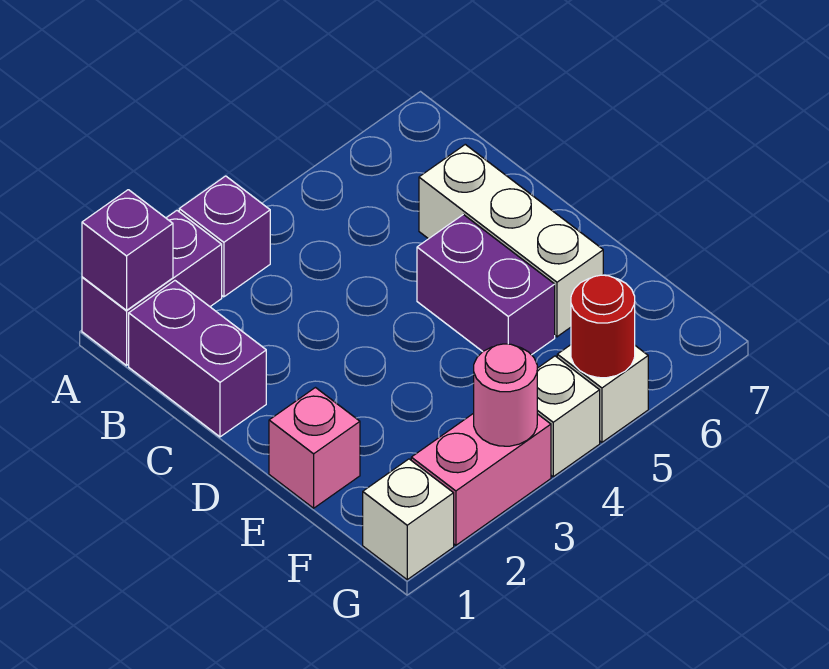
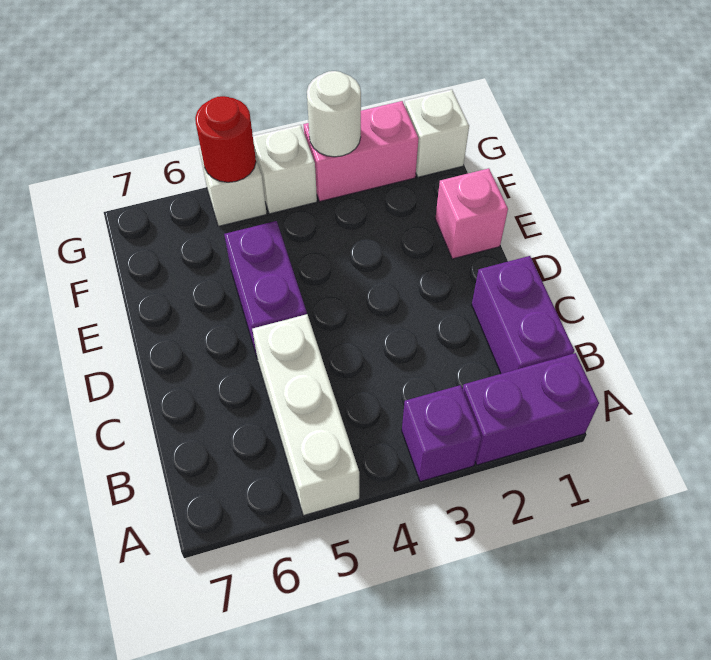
purple brick A1 level 2 -> none
white brick C6:E6 level 1 -> white brick A5:C5 level 1
pink round brick G3 level 2 -> white round brick G3 level 2

